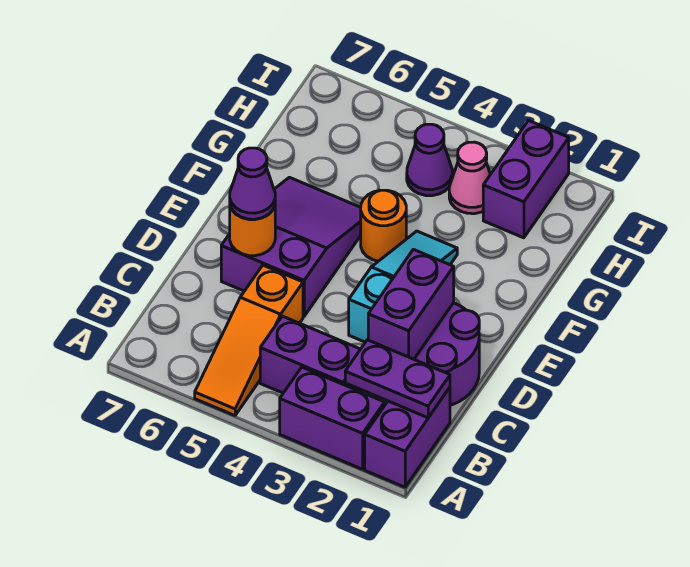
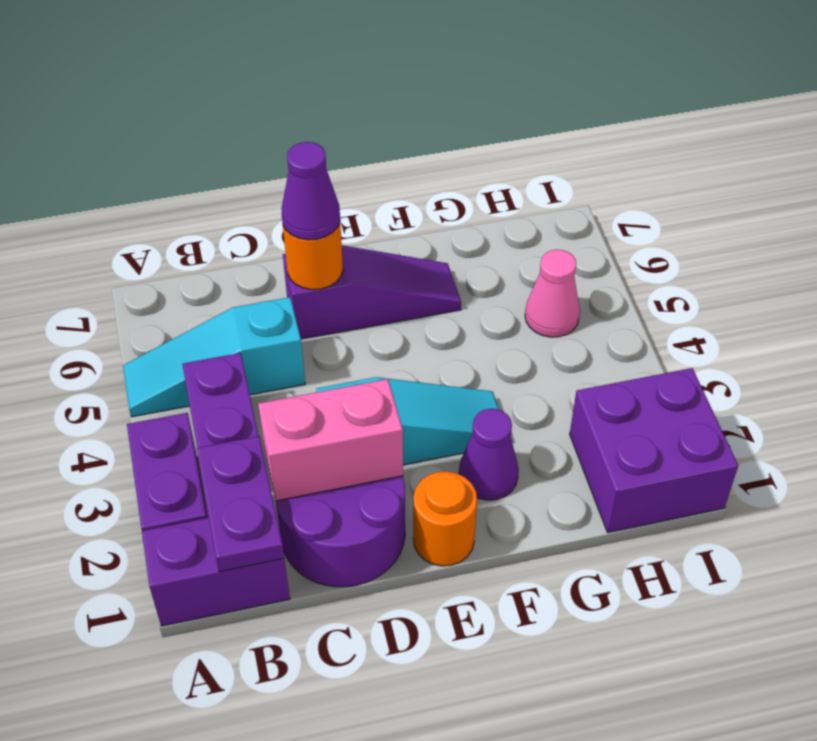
orange slope A5:C5 level 1 top C -> cyan slope A5:C5 level 1 top C
purple brick C2:D2 level 2 -> pink brick C2:D2 level 2
purple slope D5:F6 level 1 top D -> purple slope D6:F6 level 1 top D
orange round brick F4 level 1 -> orange round brick E1 level 1
purple brick H2:I2 level 1 -> purple brick H1:I2 level 1
pink cone H3 level 1 -> pink cone H5 level 1
purple cone H4 level 1 -> purple cone F2 level 1

